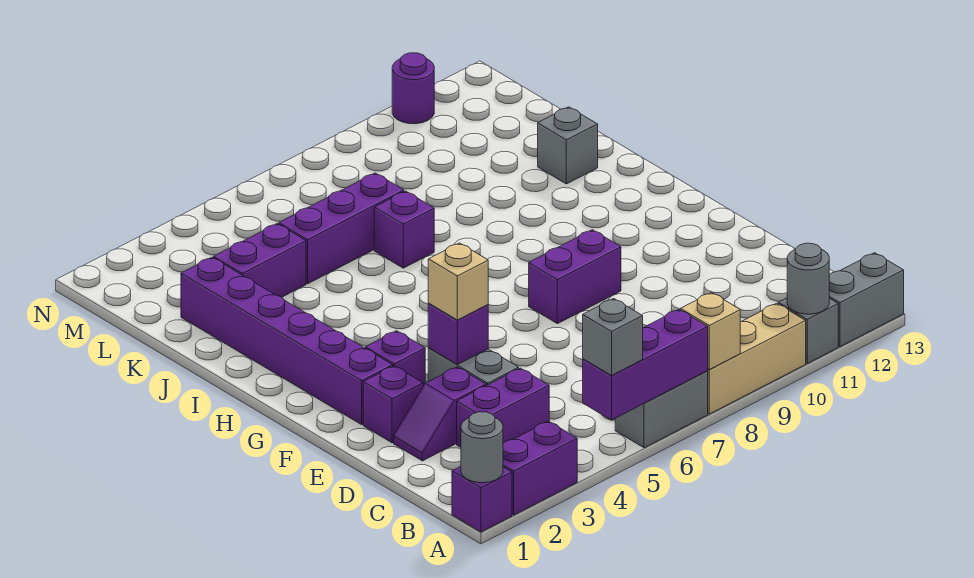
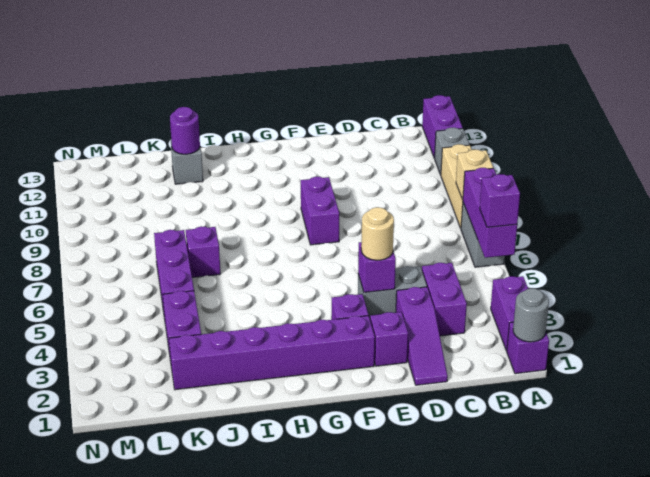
grey brick A5 level 3 -> purple brick A5 level 3
grey round brick A11 level 2 -> none
grey brick A12:A13 level 1 -> purple brick A12:A13 level 1
purple slope D2:D3 level 1 top 3 -> purple slope D1:D3 level 1 top 3
tan brick E4 level 3 -> tan round brick E4 level 3
purple round brick N11 level 1 -> purple round brick J12 level 2

